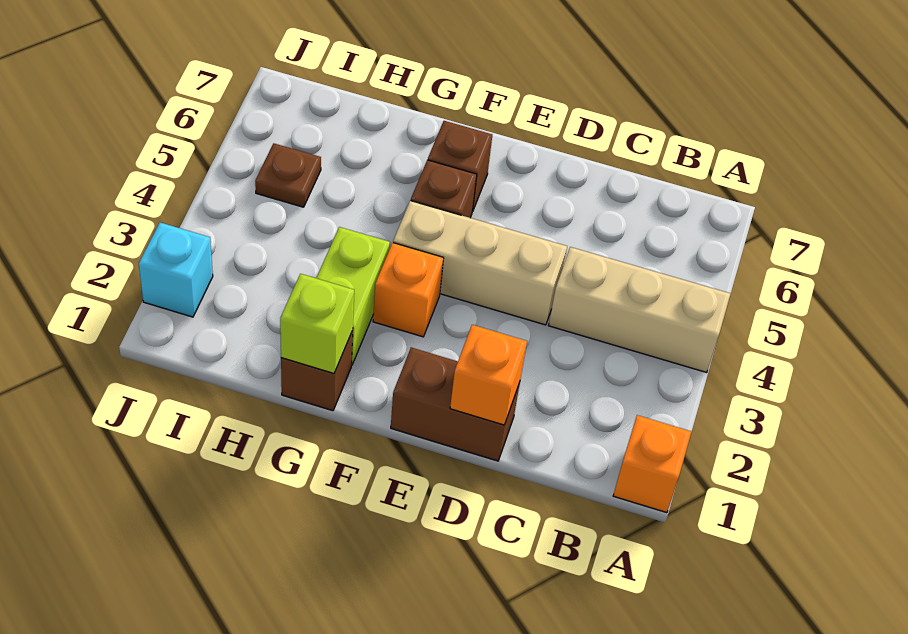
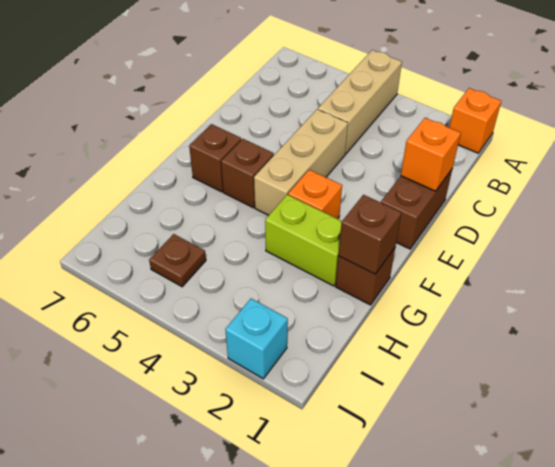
lime brick G1 level 2 -> brown brick G1 level 2

